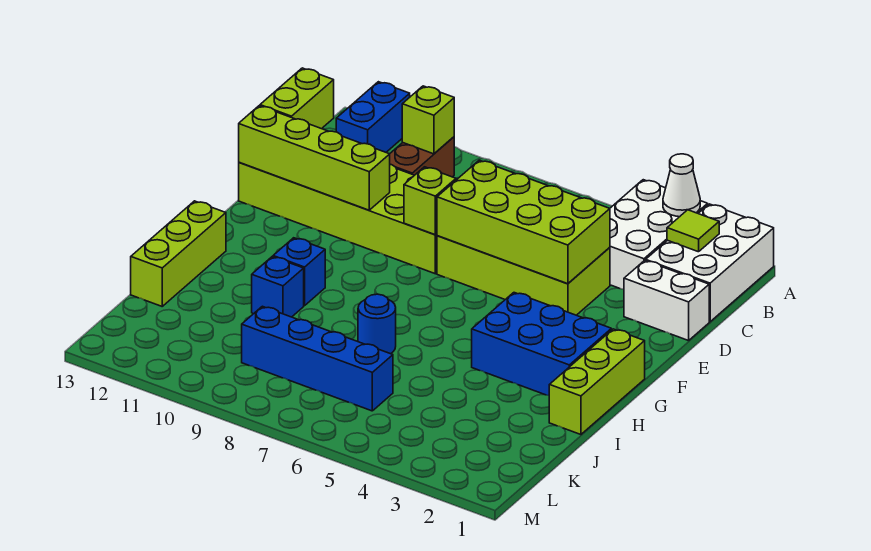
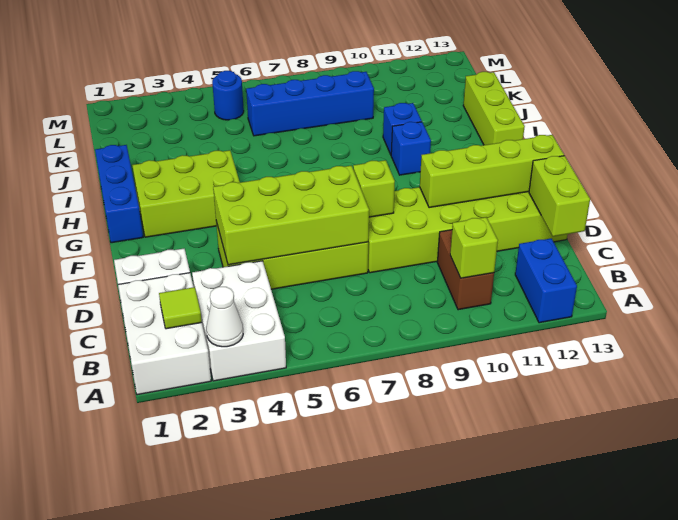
lime brick G1:I1 level 1 -> blue brick G1:I1 level 1
blue brick G2:H4 level 1 -> lime brick G2:H4 level 1
blue round brick I7 level 1 -> blue round brick L5 level 1

